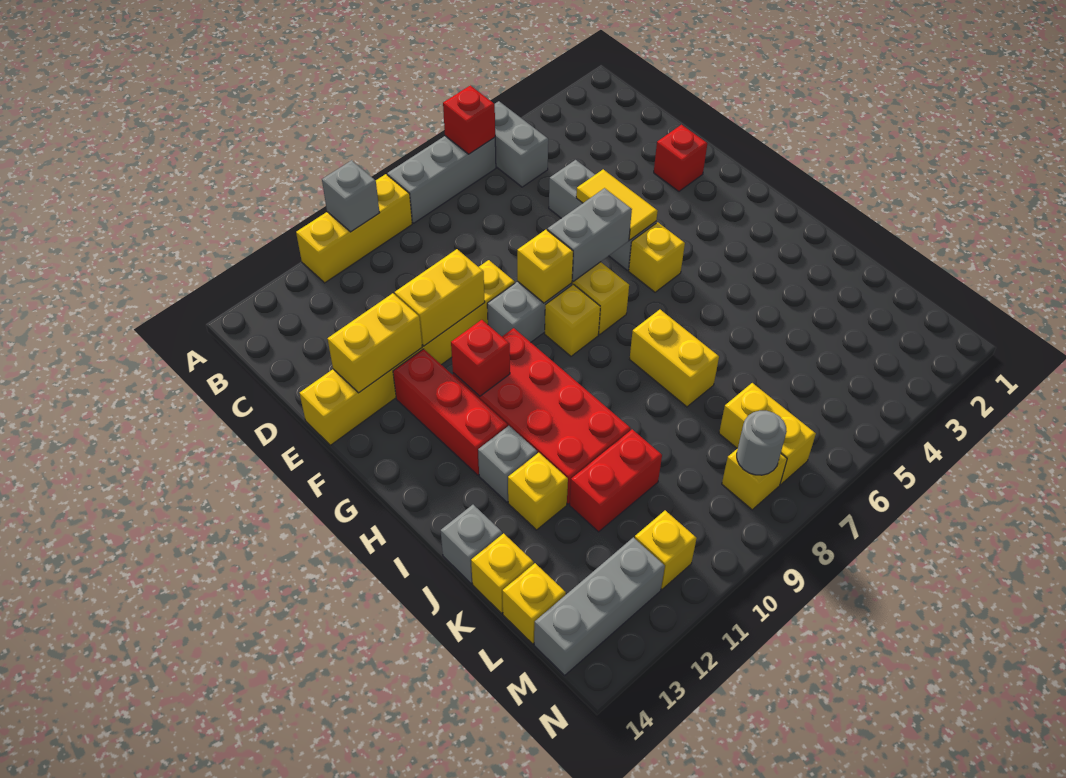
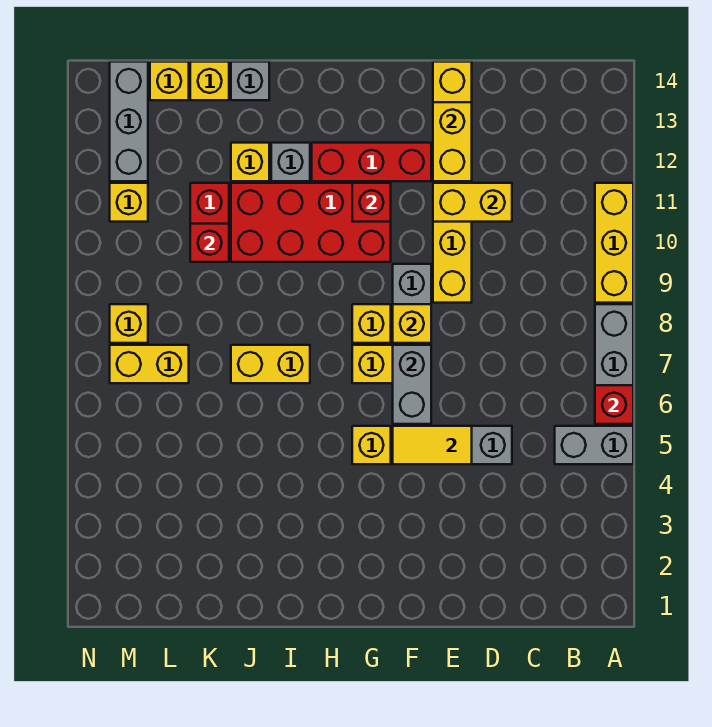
grey brick A10 level 2 -> none
red brick E2 level 1 -> red brick K10 level 2
yellow brick E10:E11 level 2 -> yellow brick D11:E11 level 2
grey round brick M8 level 2 -> none

